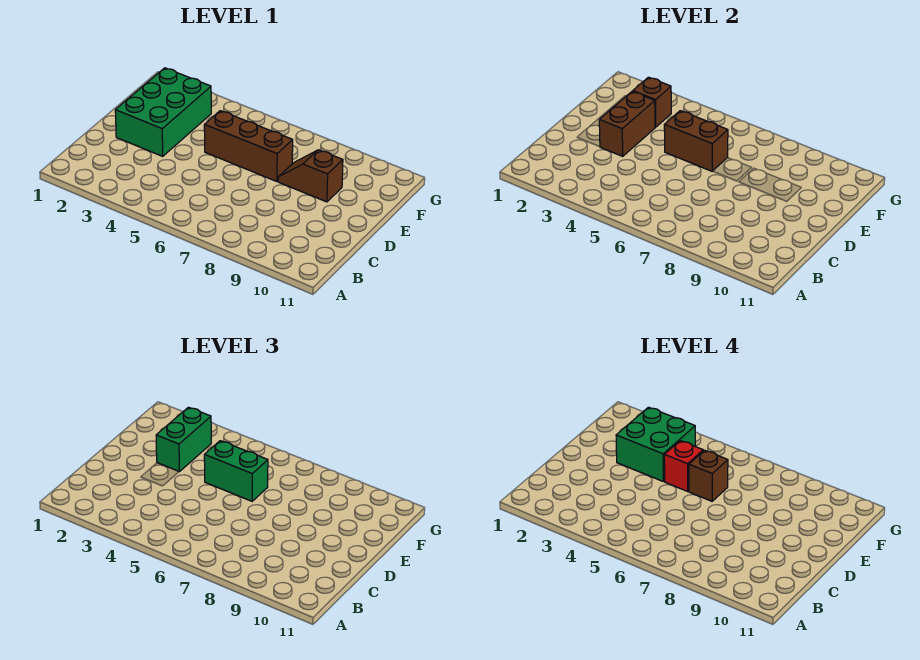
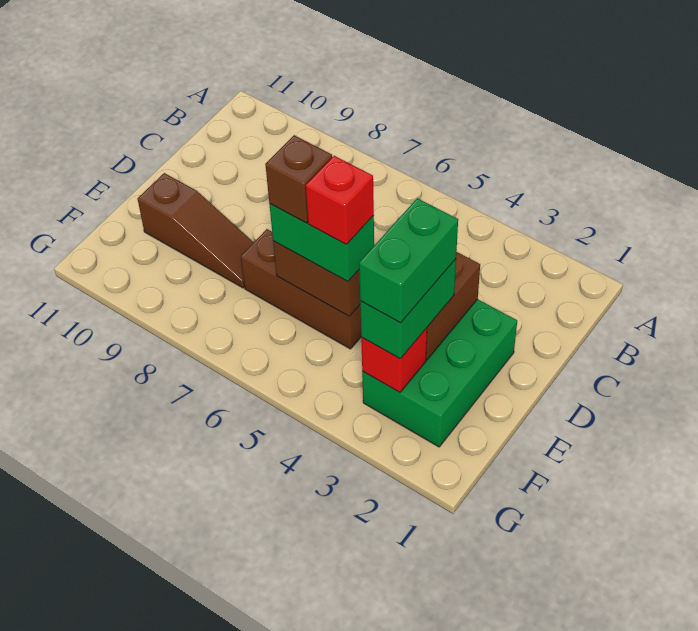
green brick E3:F4 level 4 -> green brick E3:F3 level 4
brown slope E8:E9 level 1 top 9 -> brown slope E8:E10 level 1 top 10
brown brick F3 level 2 -> red brick F3 level 2

